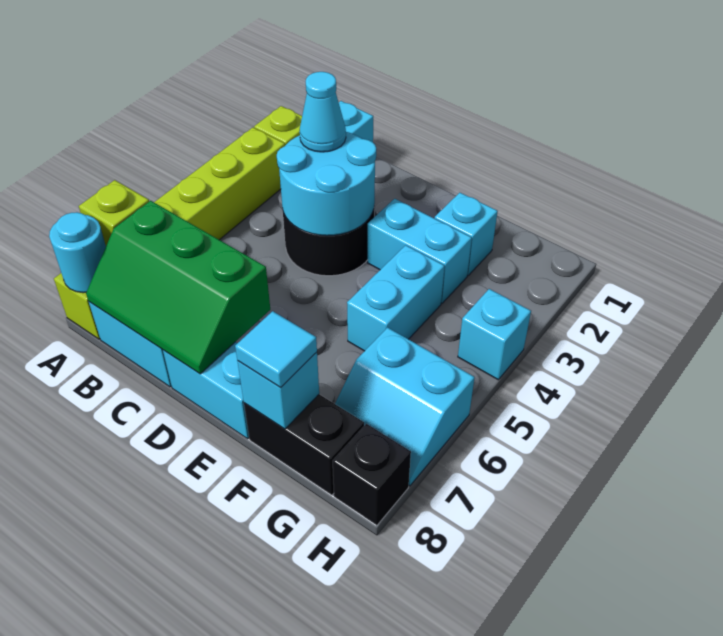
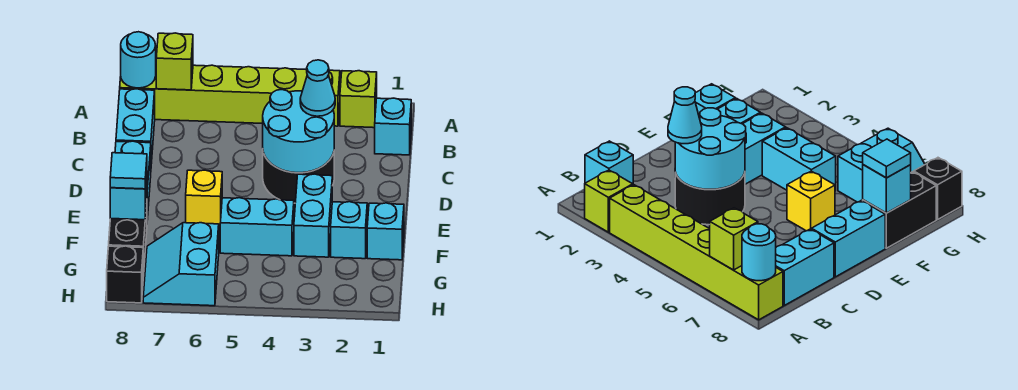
green slope B7:D8 level 2 top 7 -> none
none -> yellow brick E6 level 1
cyan brick H4 level 1 -> cyan brick F1 level 1

